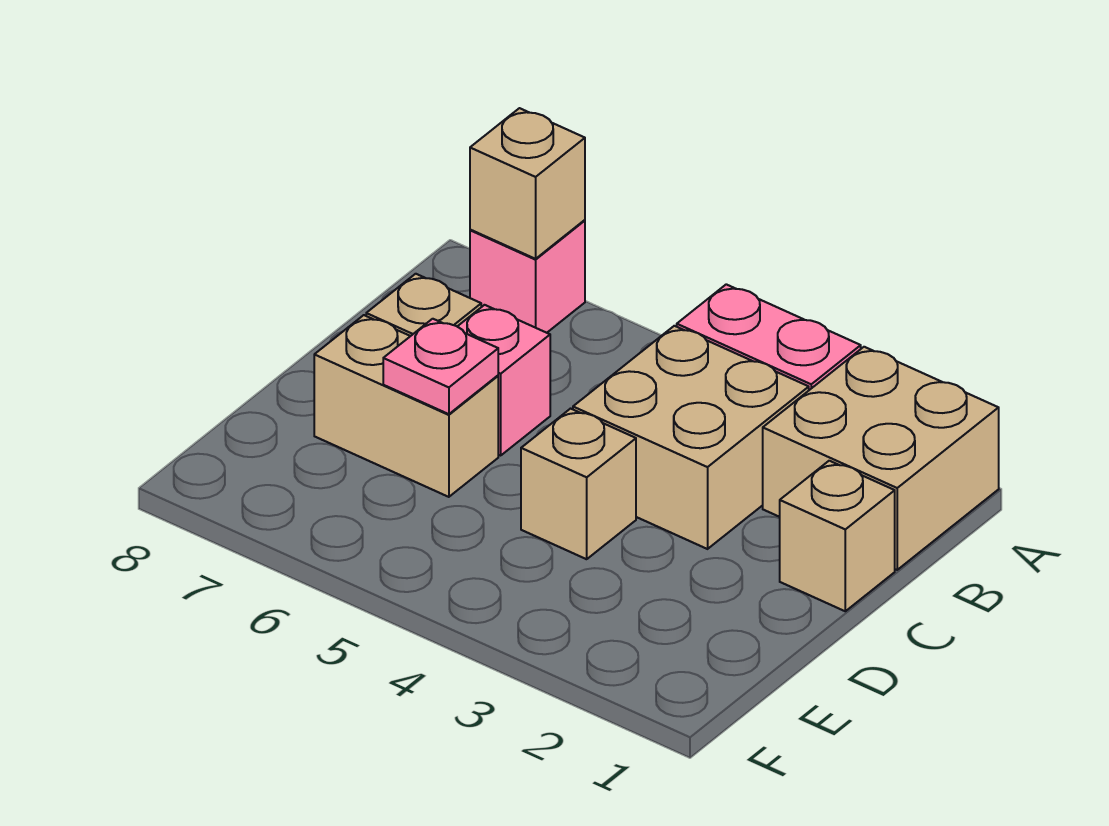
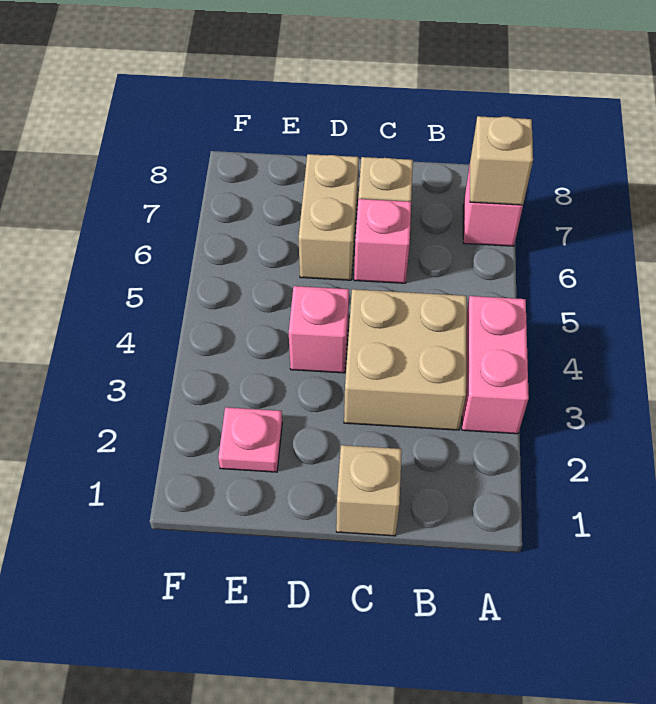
tan brick A1:B2 level 1 -> none
tan brick D4 level 1 -> pink brick D4 level 1
pink plate D6 level 2 -> pink plate E2 level 1

